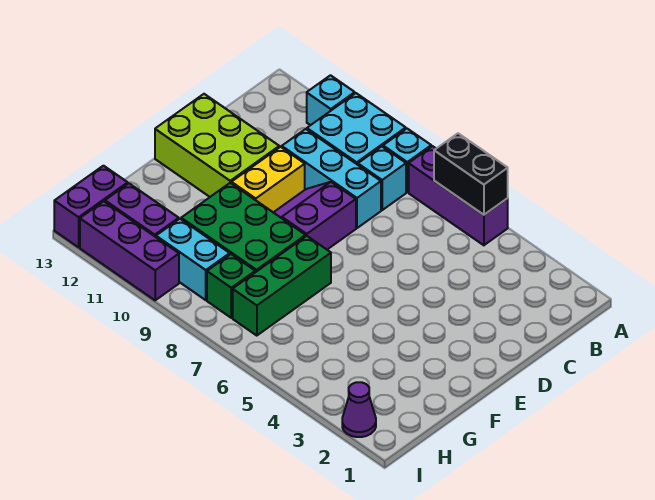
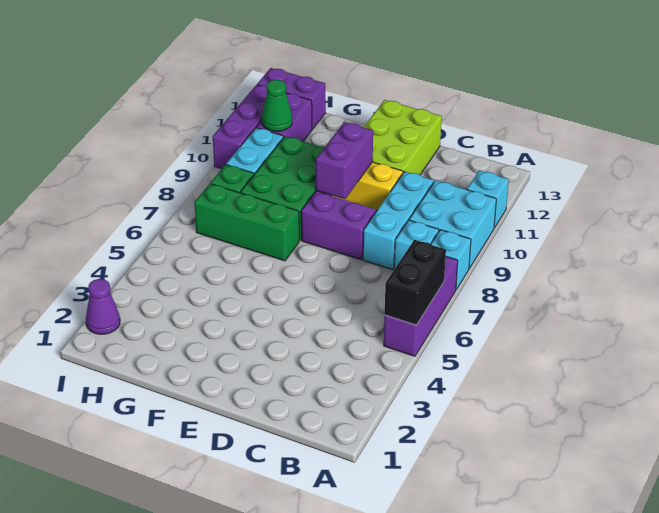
none -> purple brick E9:E10 level 2
none -> green cone H11 level 2

